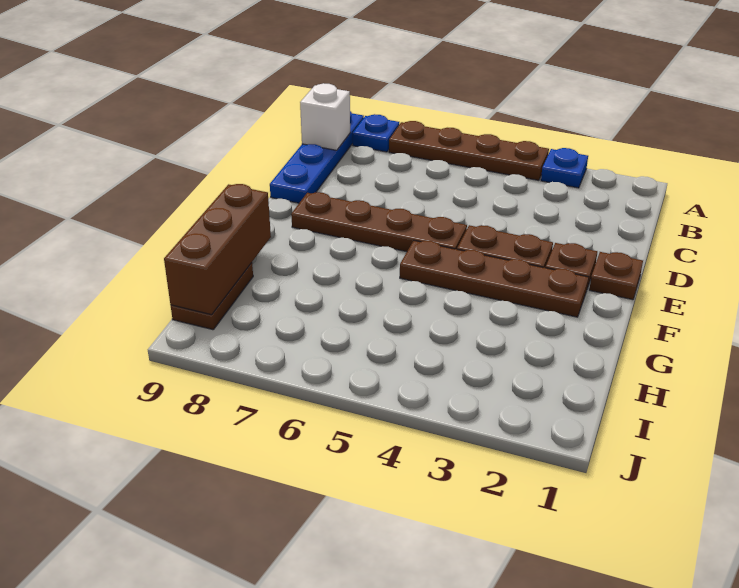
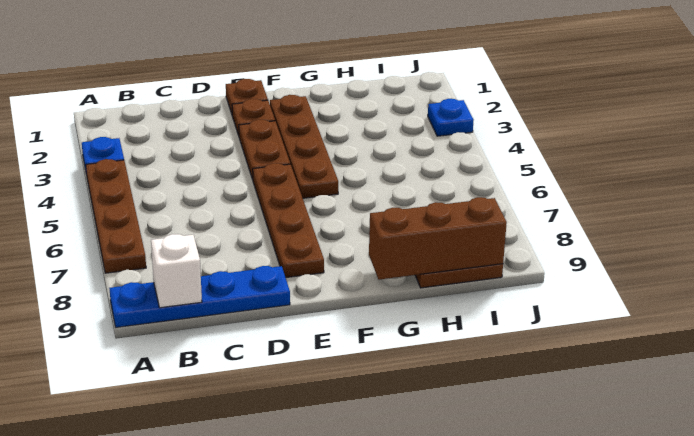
blue plate A8 level 1 -> blue plate J3 level 1

